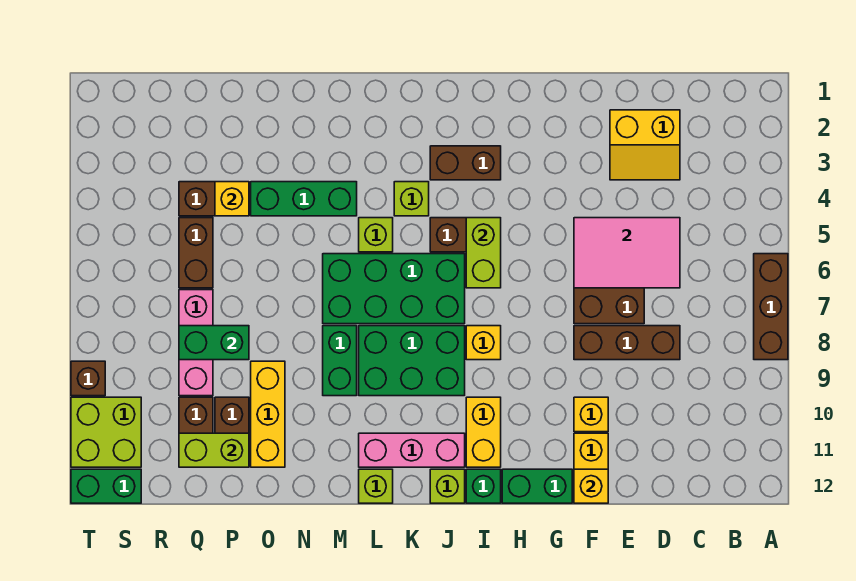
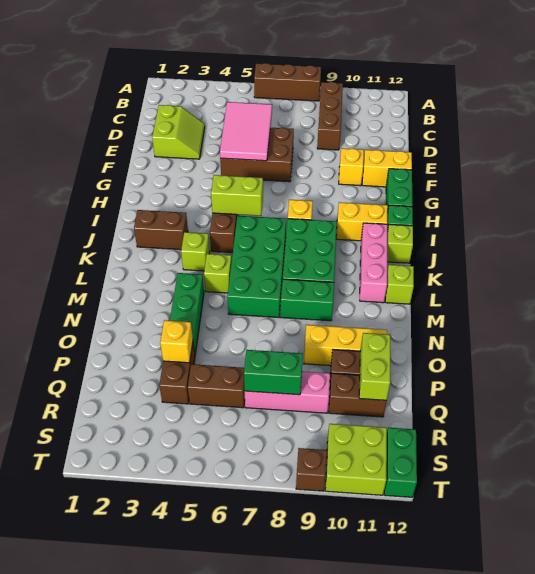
yellow slope D2:E3 level 1 top 2 -> lime slope D2:E3 level 1 top 2
brown brick D8:F8 level 1 -> brown brick B9:D9 level 1
yellow brick F12 level 2 -> none
brown brick I3:J3 level 1 -> brown brick J2:J3 level 1
green brick P8:Q8 level 2 -> green brick Q7:Q8 level 2

